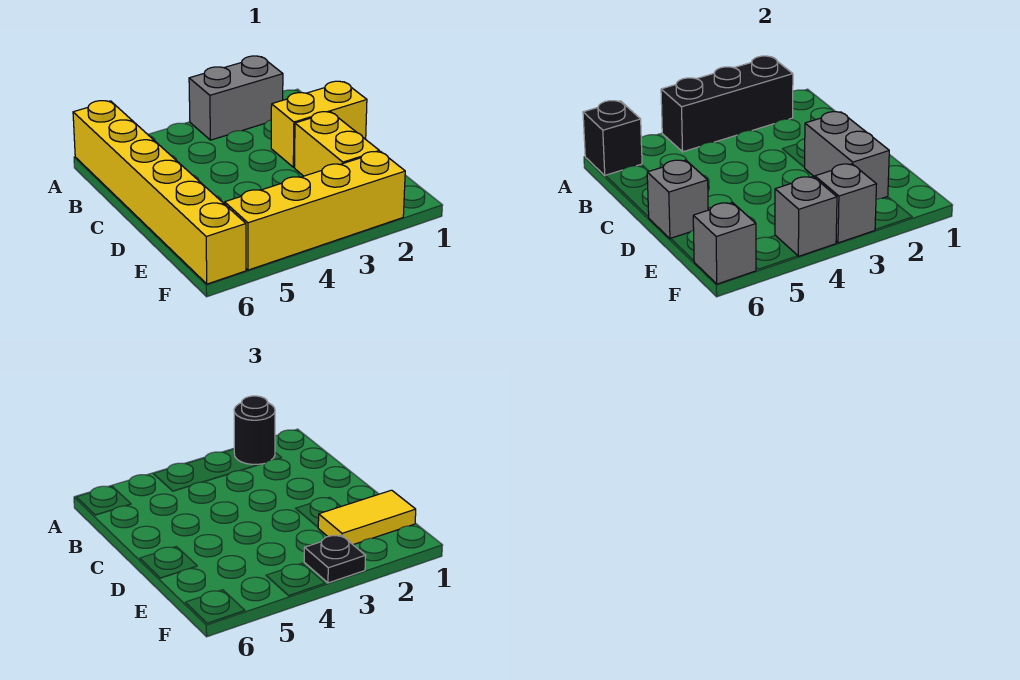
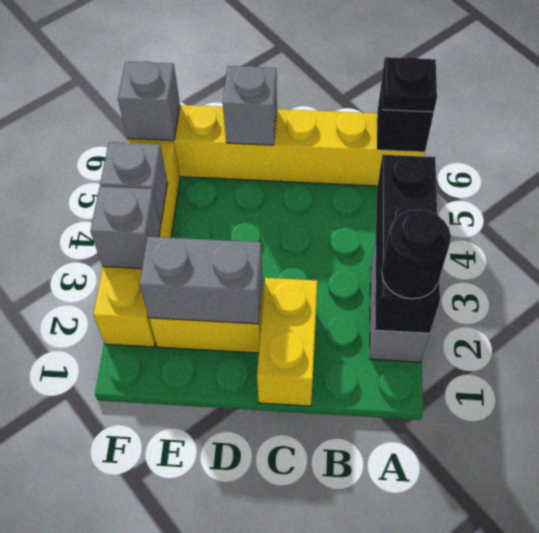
yellow tile E1:E2 level 3 -> none
black plate F3 level 3 -> black plate A6 level 3

